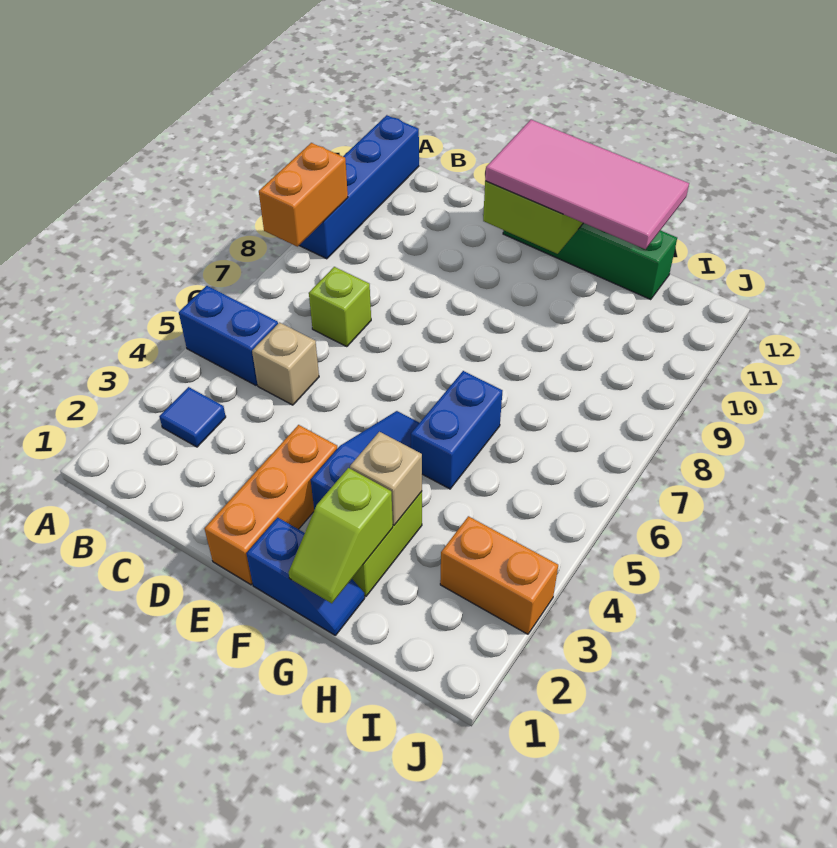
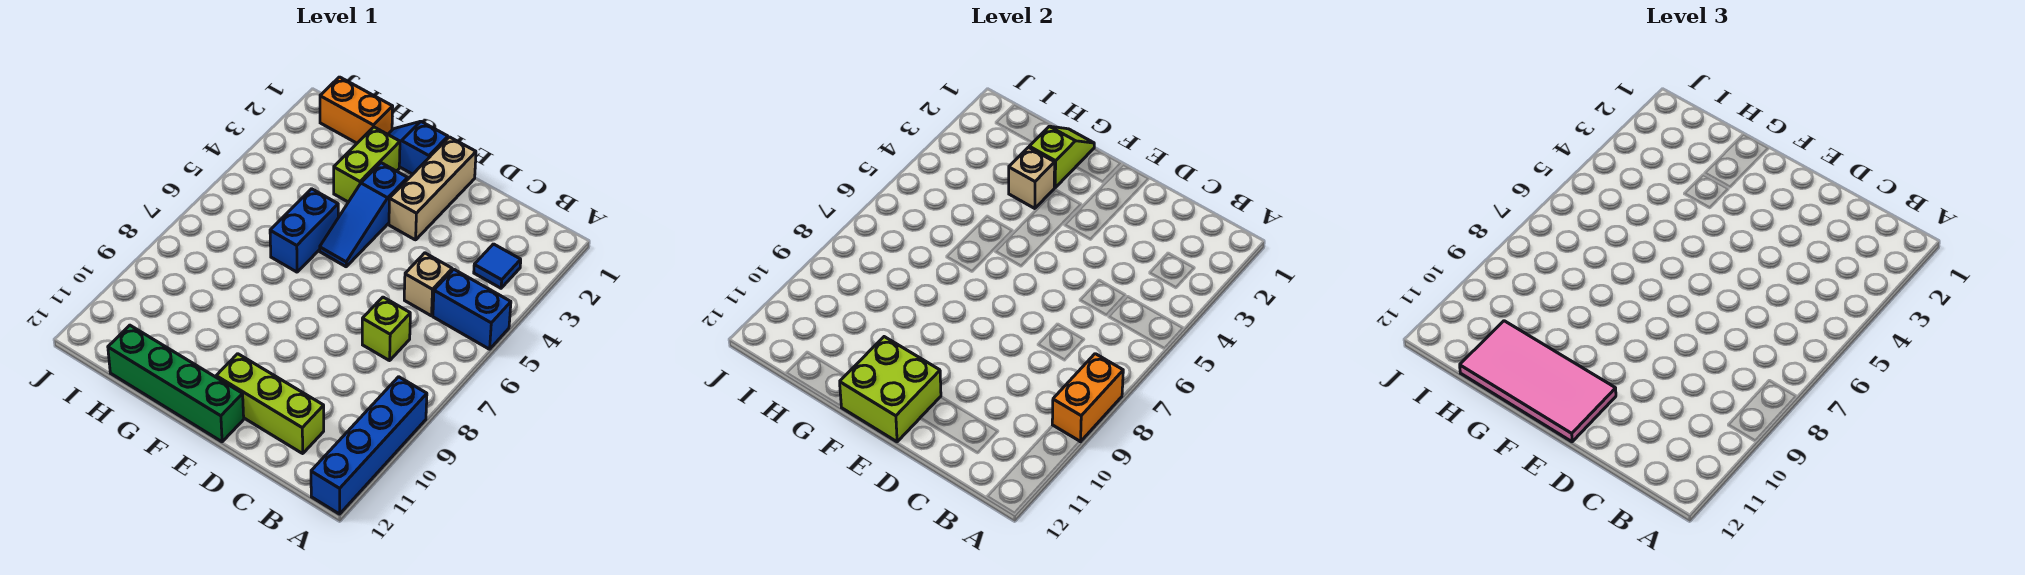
none -> lime brick C11:E11 level 1
orange brick E1:E3 level 1 -> tan brick E1:E3 level 1
orange brick I3:J3 level 1 -> orange brick H1:I1 level 1

